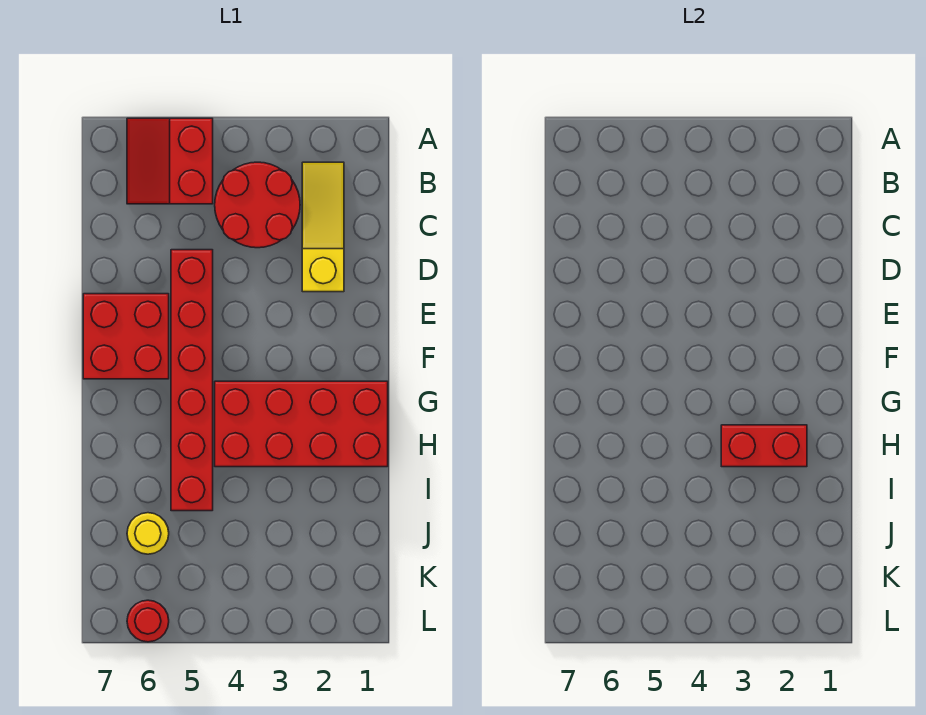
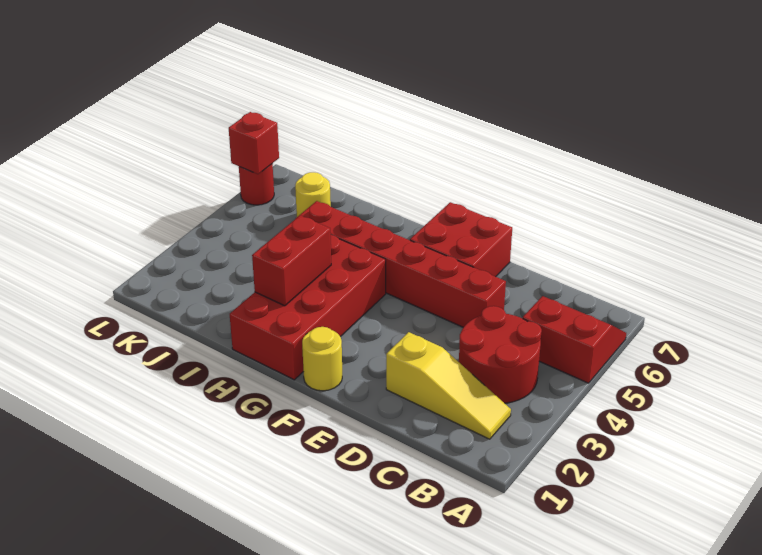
none -> yellow round brick F1 level 1
none -> red brick L6 level 2

